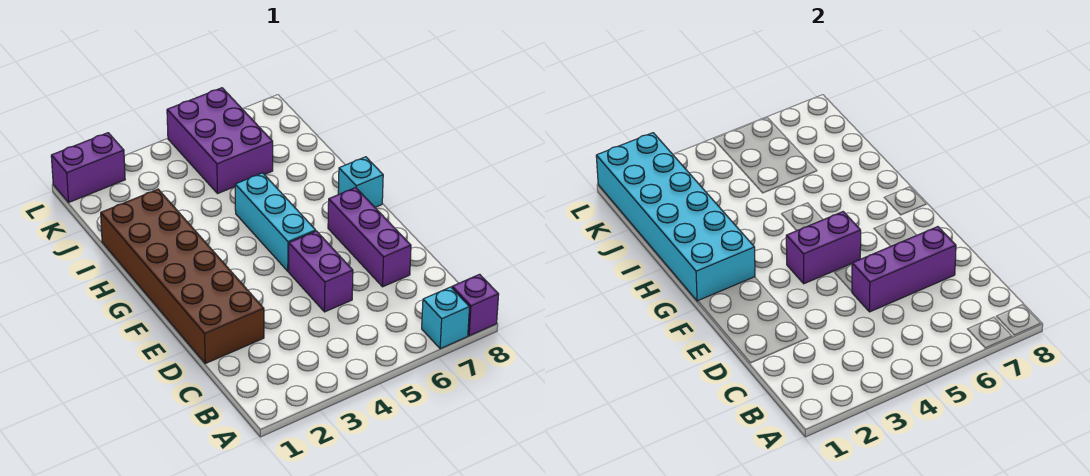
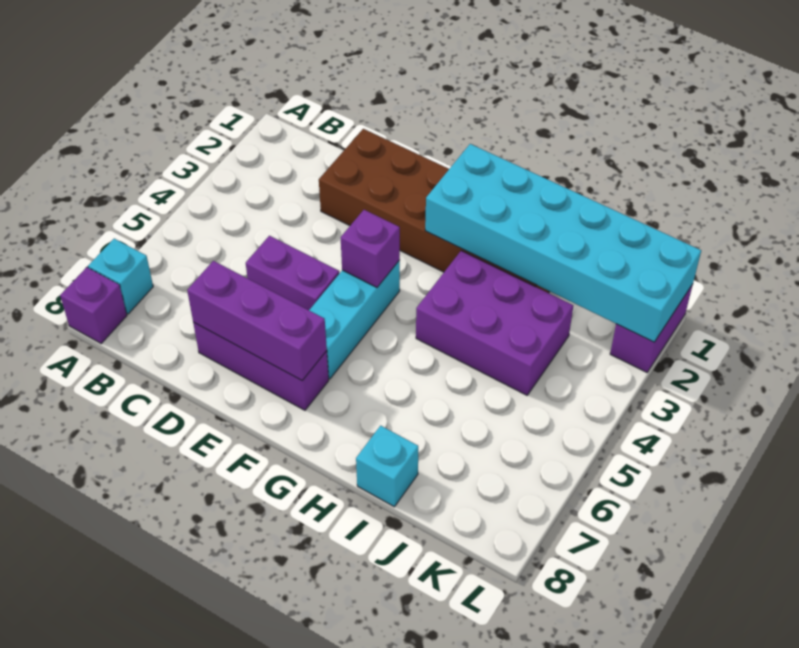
purple brick D5:D7 level 2 -> purple brick D7:F7 level 2
purple brick F4:F5 level 2 -> purple brick F4 level 2
cyan brick F5:H5 level 1 -> cyan brick F4:F6 level 1
cyan brick G8 level 1 -> cyan brick I8 level 1
purple brick J5:L6 level 1 -> purple brick H3:J4 level 1

